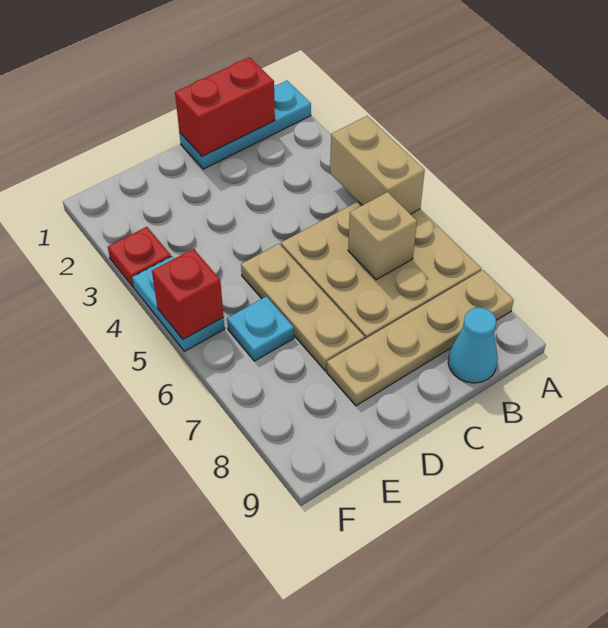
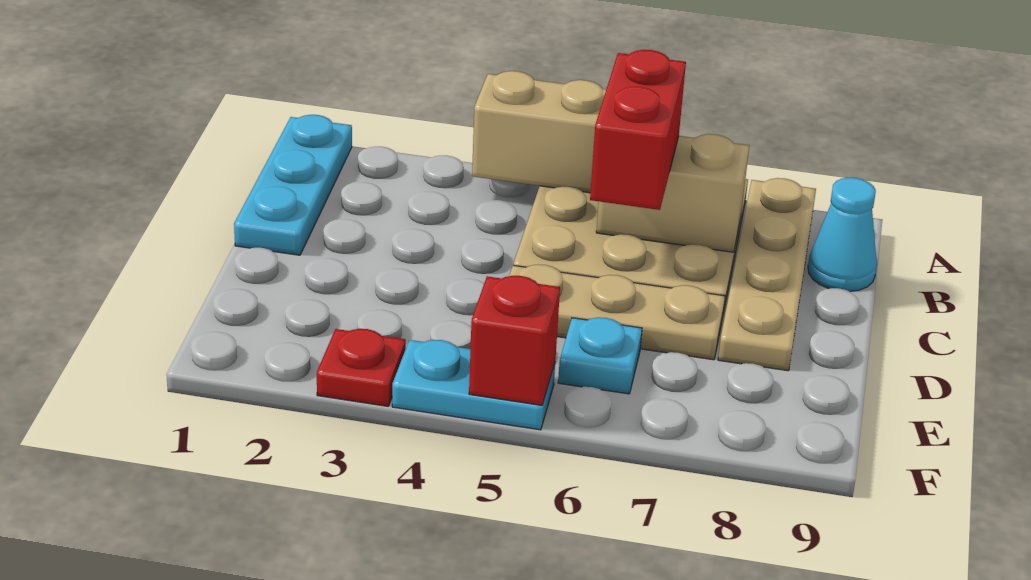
red brick B1:C1 level 2 -> red brick B6:C6 level 3
tan brick B6 level 2 -> tan brick B6:B7 level 2

